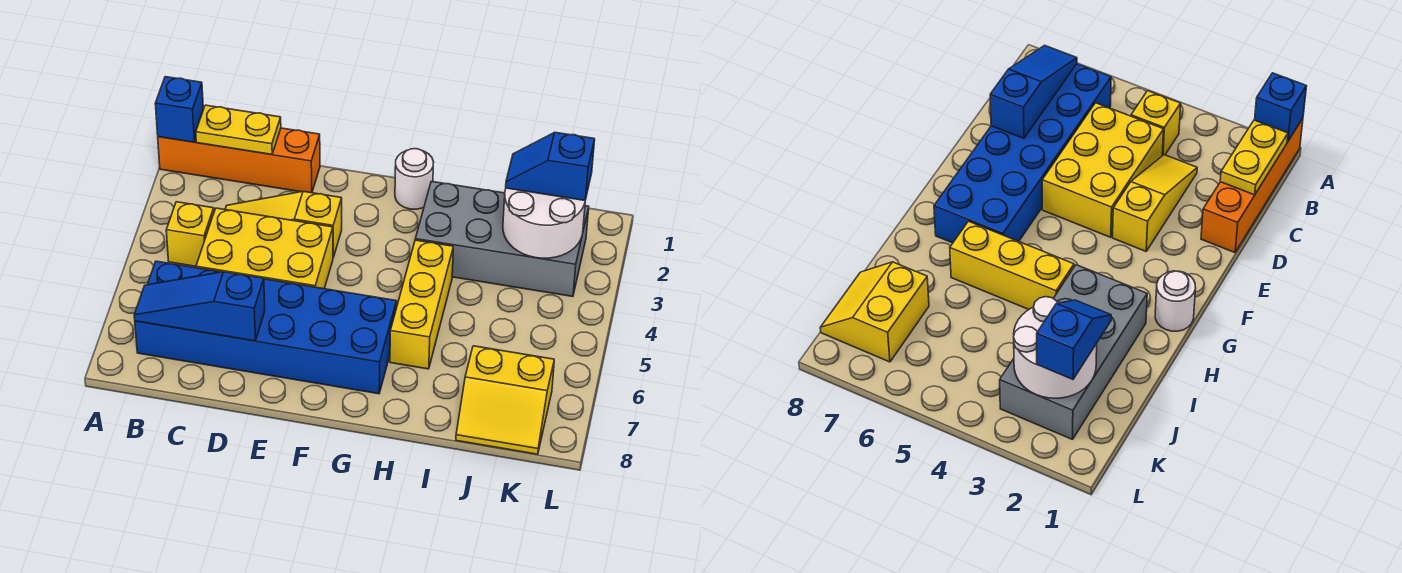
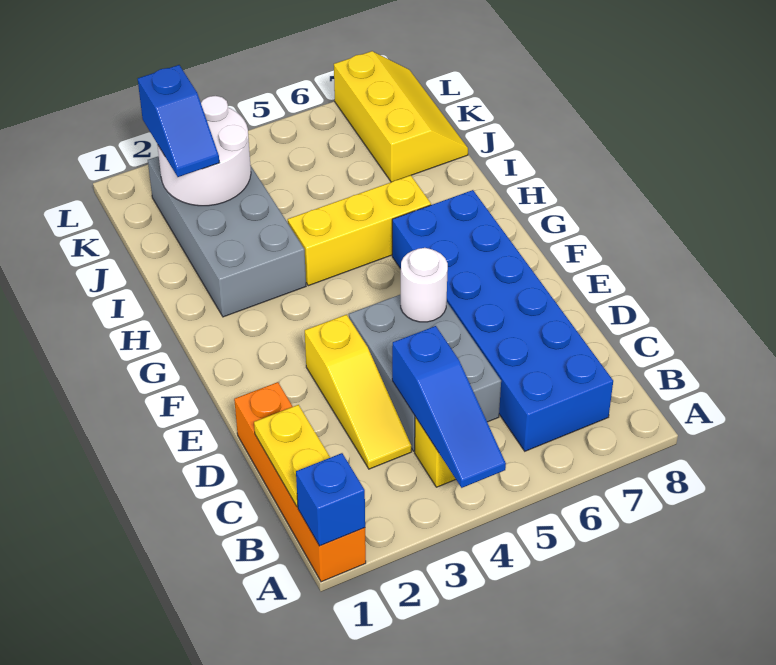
blue slope B7:D7 level 2 top D -> blue slope A4:C4 level 2 top C
yellow brick C4:E5 level 1 -> grey brick C4:E5 level 1
white round brick G1 level 1 -> white round brick E5 level 2
yellow slope J7:K8 level 1 top 7 -> yellow slope J7:L8 level 1 top 7

